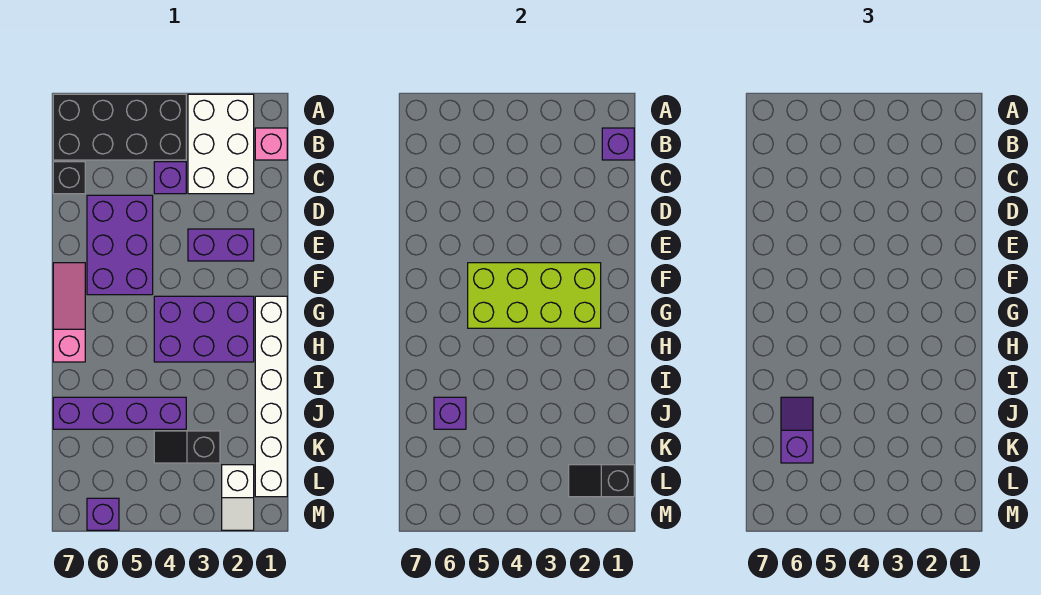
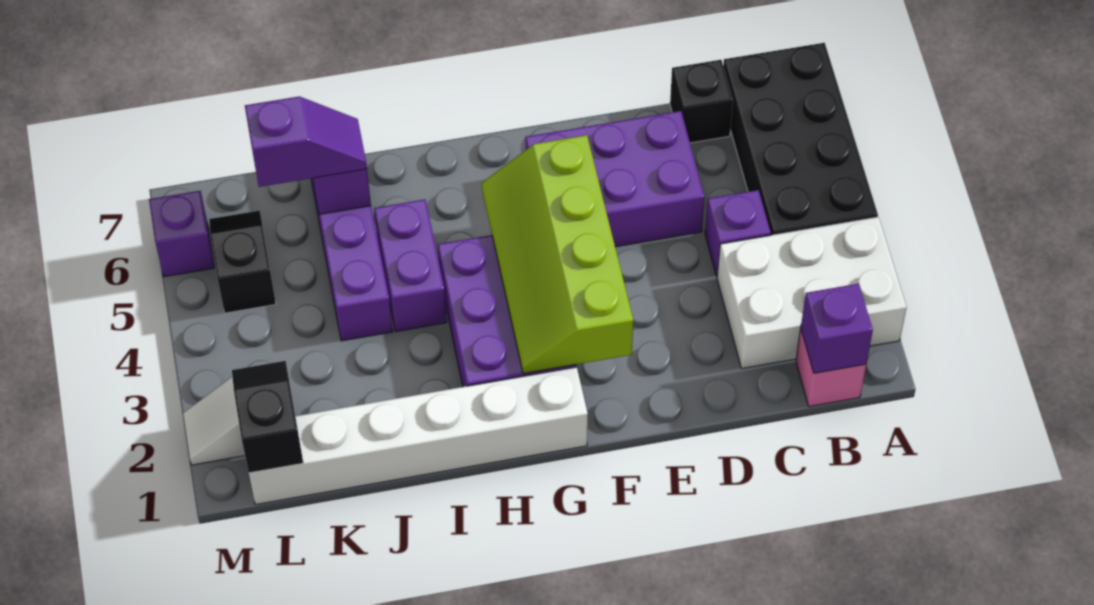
purple brick E2:E3 level 1 -> purple brick I4:I5 level 1
lime brick F2:G5 level 2 -> lime slope F2:G5 level 2 top F
pink slope F7:H7 level 1 top H -> none
black slope K3:K4 level 1 top 3 -> black slope L5:L6 level 1 top 5

